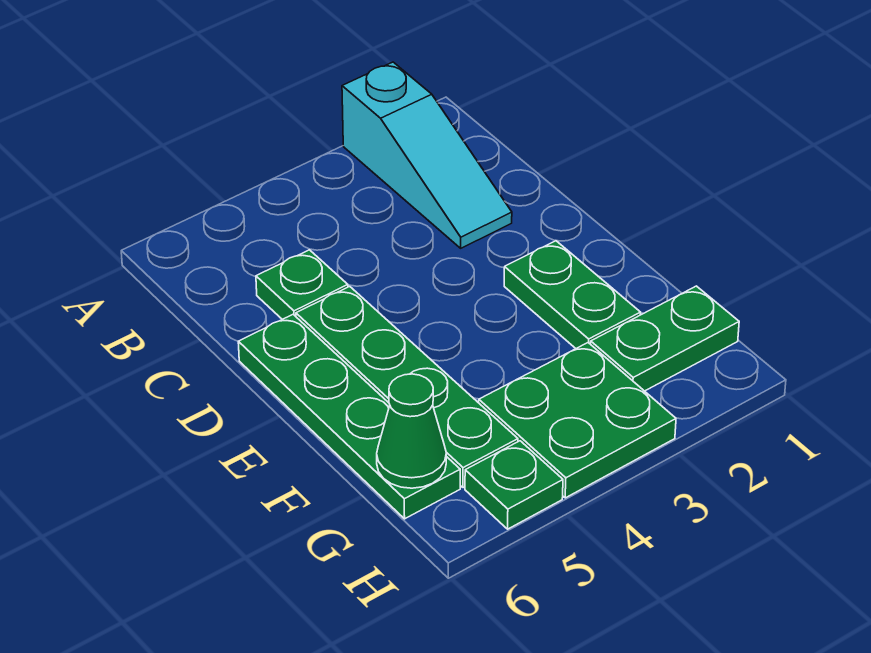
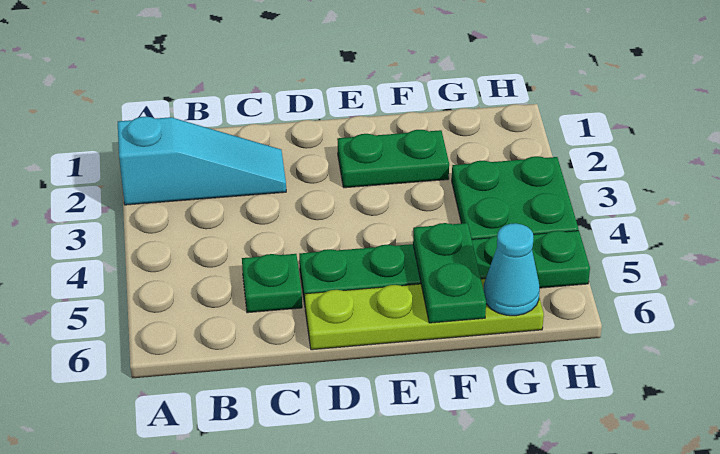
green plate D6:G6 level 1 -> lime plate D6:G6 level 1
green plate G1:G2 level 1 -> green plate F5:F6 level 2
green cone G6 level 2 -> cyan cone G6 level 2

